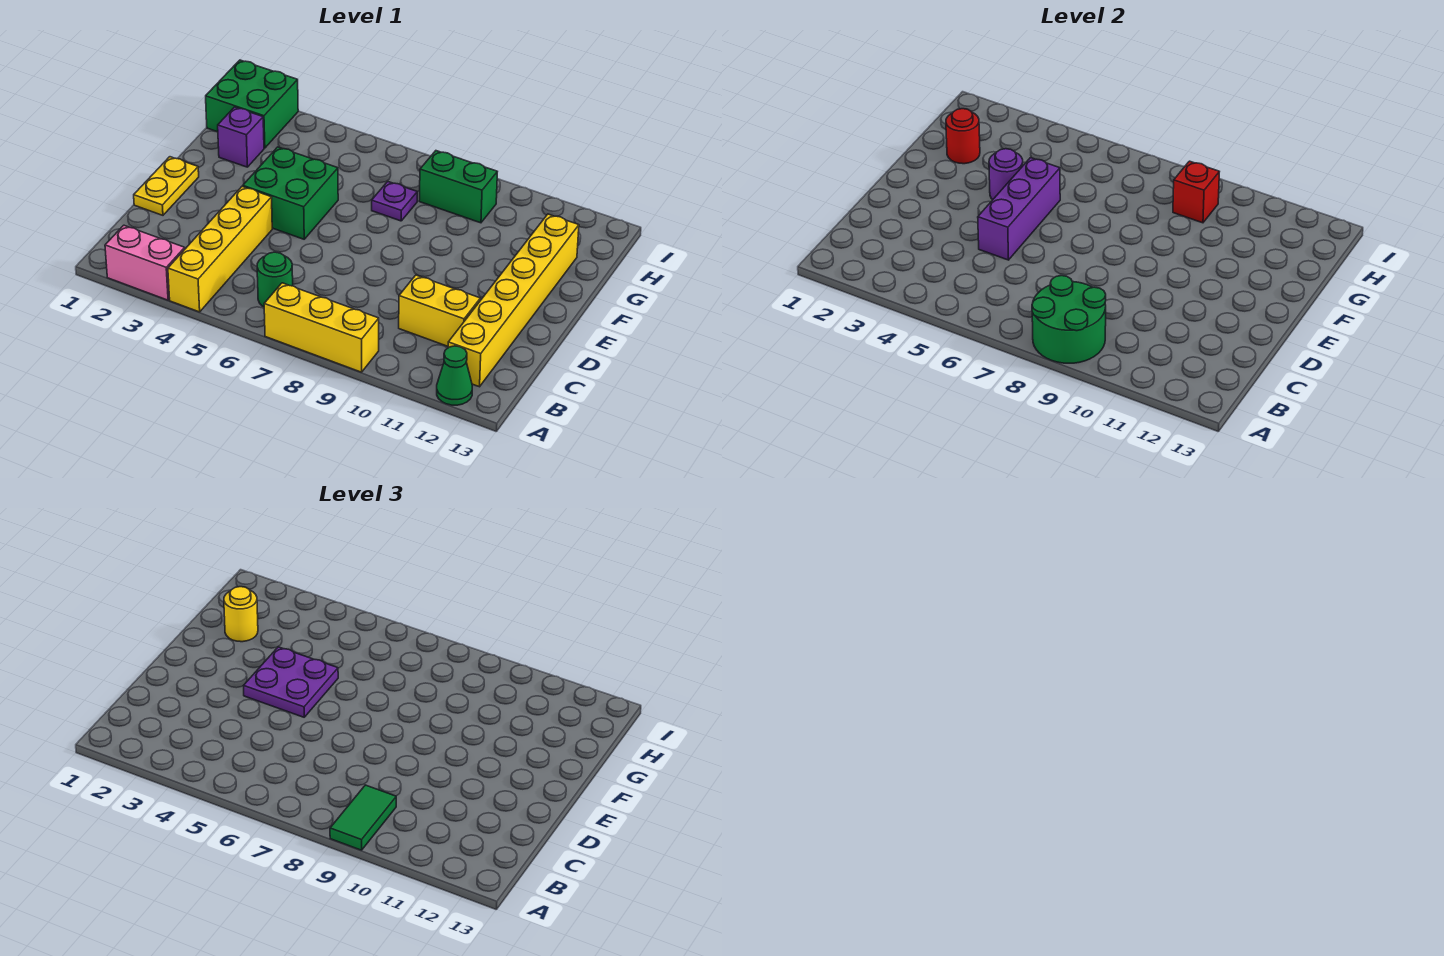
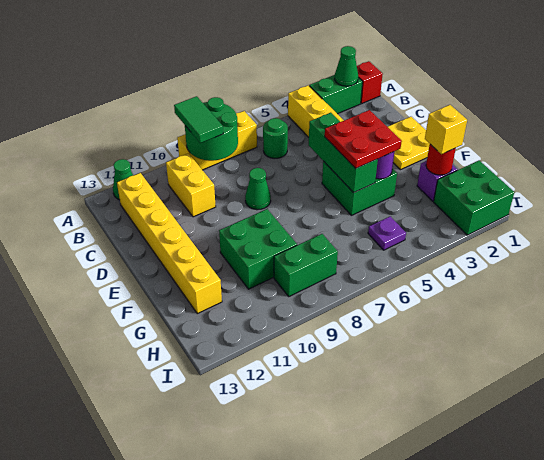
pink brick A2:A3 level 1 -> green brick A2:A3 level 1
none -> green cone A2 level 2
yellow brick C10:C11 level 1 -> yellow brick B10:C10 level 1
yellow plate D1:E1 level 1 -> yellow plate D1:E2 level 1
purple brick D5:F5 level 2 -> green brick D5:F5 level 2
none -> green cone D8 level 1
purple plate E4:F5 level 3 -> red plate E4:F5 level 3
none -> green brick F9:G10 level 1
yellow round brick G2 level 3 -> yellow brick G2 level 3
purple plate G7 level 1 -> purple plate H5 level 1
red brick H9 level 2 -> red brick A1 level 1

